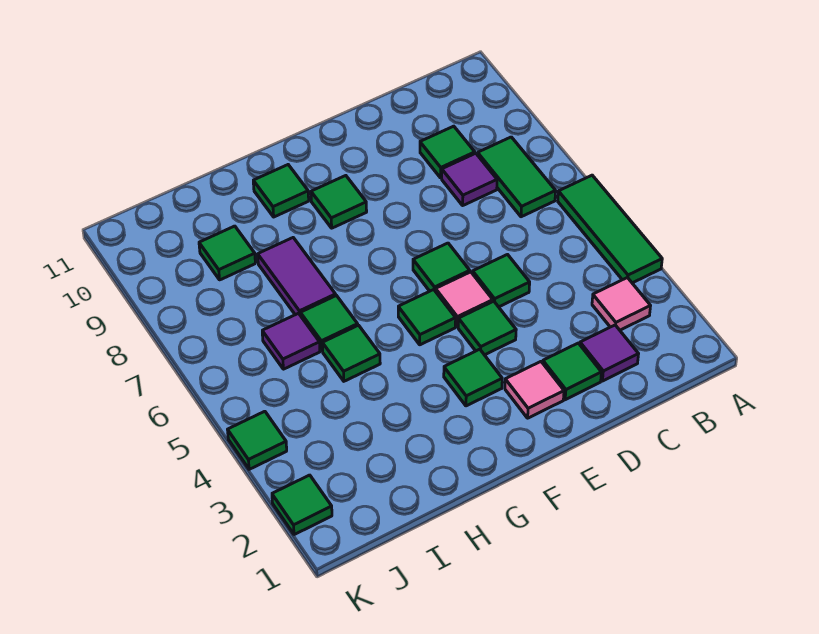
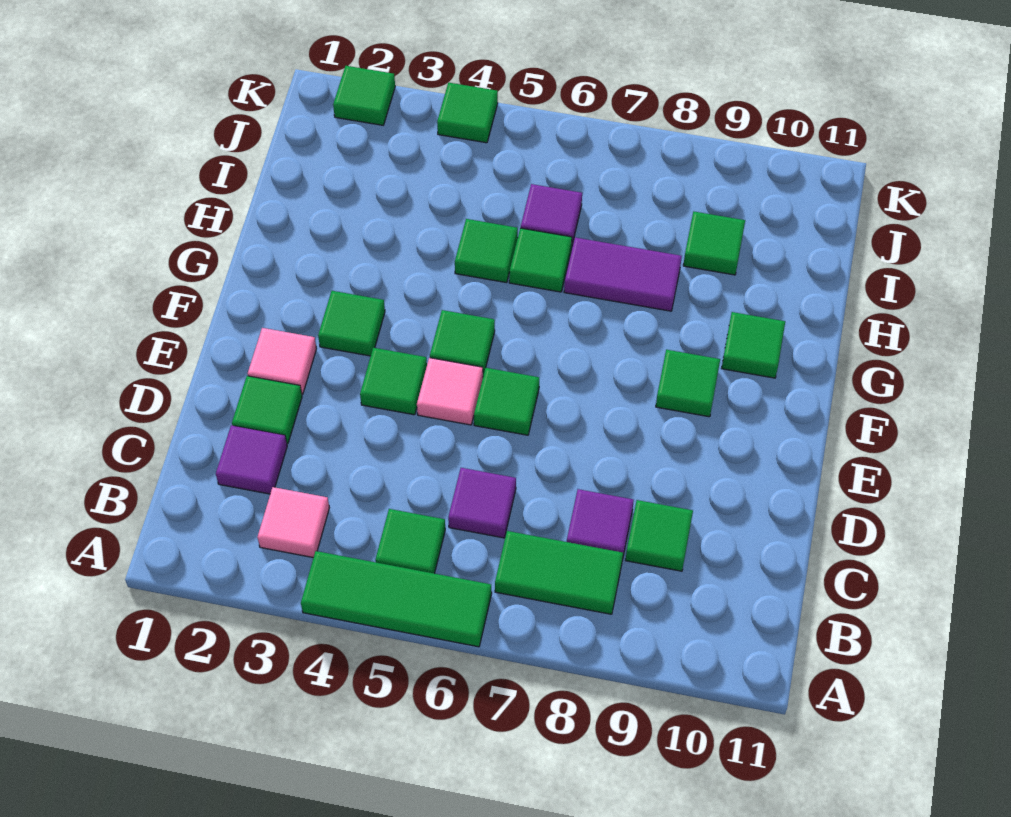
none -> purple tile C6 level 1
green tile D5 level 1 -> green tile B5 level 1

